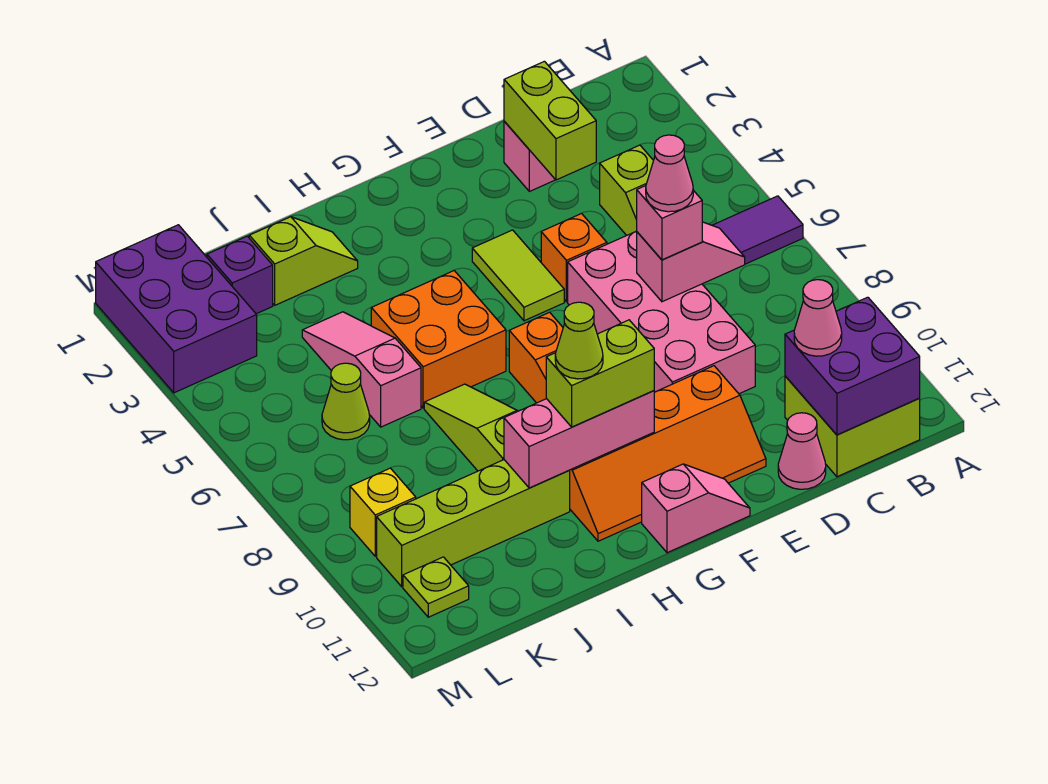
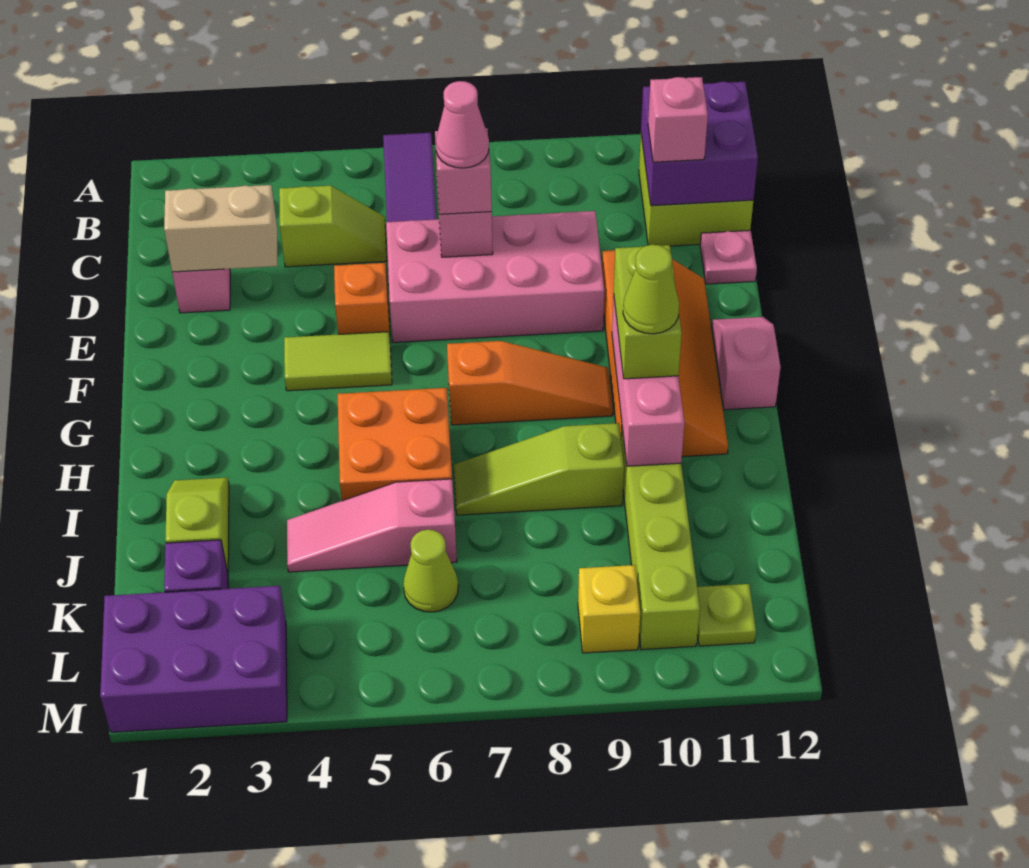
pink cone C11 level 3 -> pink brick C11 level 3
lime brick D2:D3 level 2 -> tan brick D2:D3 level 2
pink cone D12 level 1 -> pink plate D12 level 1

